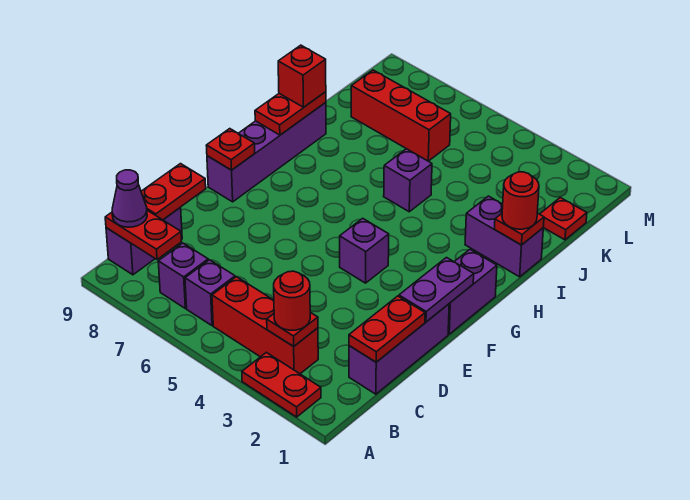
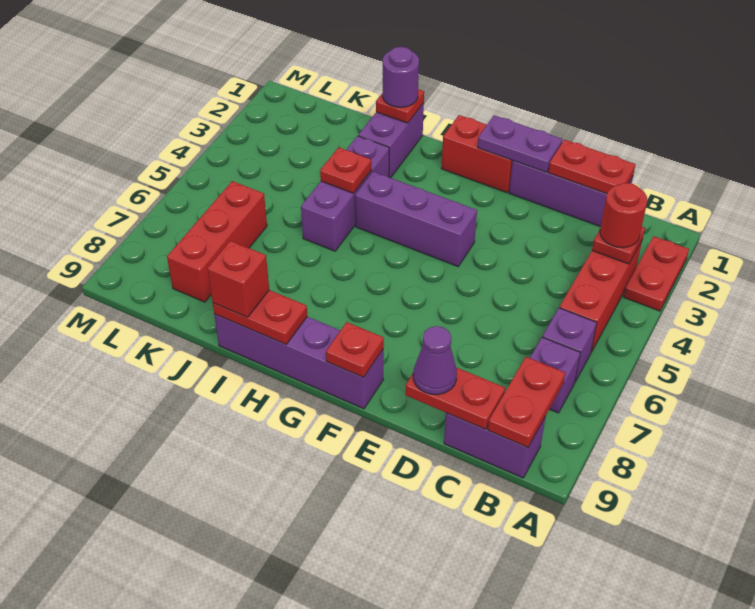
purple cone B9 level 3 -> purple cone D9 level 3
purple brick F1:G1 level 1 -> red brick F1:G1 level 1
purple brick F4 level 1 -> purple brick F4:H4 level 1
red round brick I1 level 3 -> purple round brick I1 level 3
purple brick I5 level 1 -> purple brick I3:I5 level 1
red plate K1 level 1 -> red plate I4 level 2

